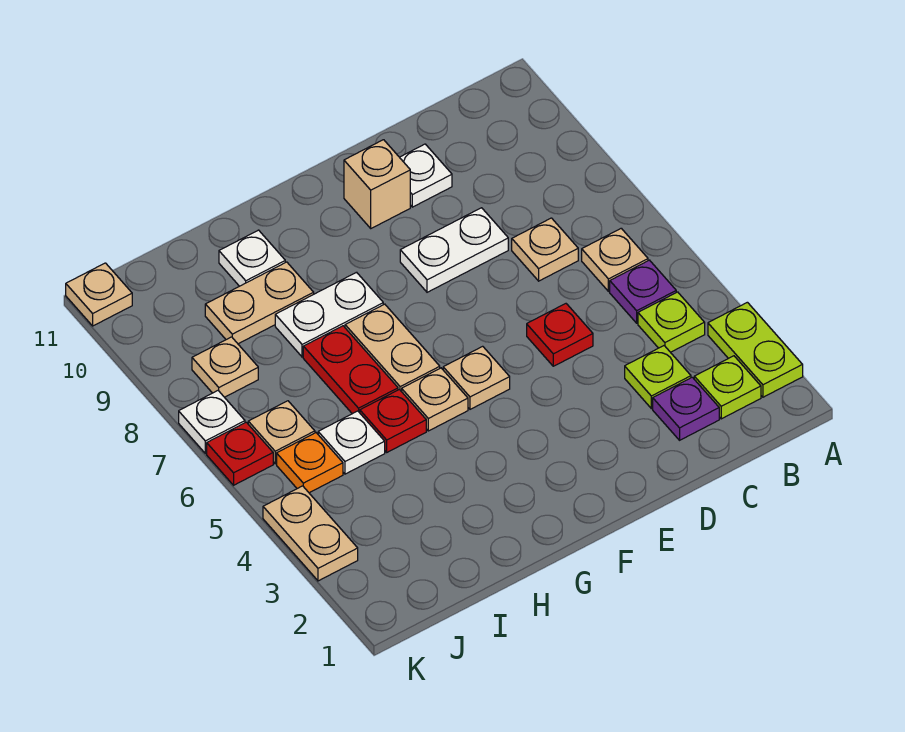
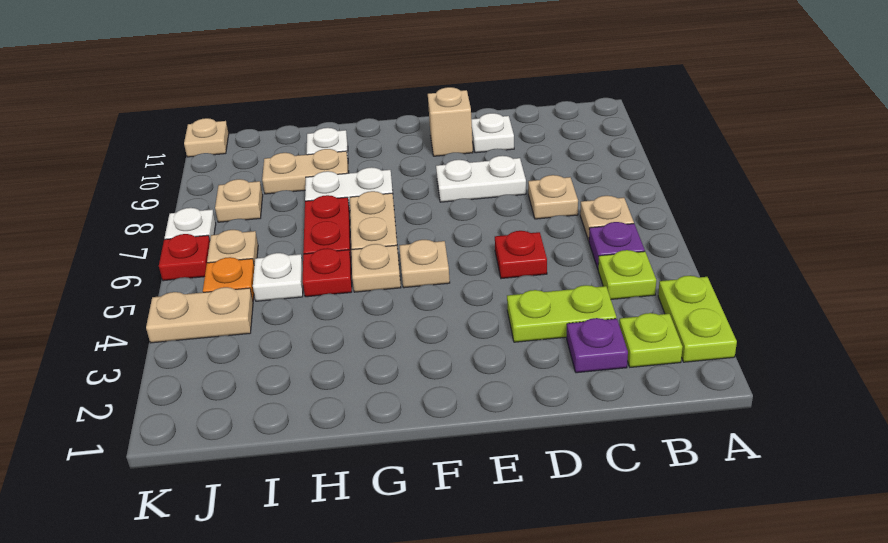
lime plate C3 level 1 -> lime plate C3:D3 level 1
tan plate K3:K4 level 1 -> tan plate J4:K4 level 1

